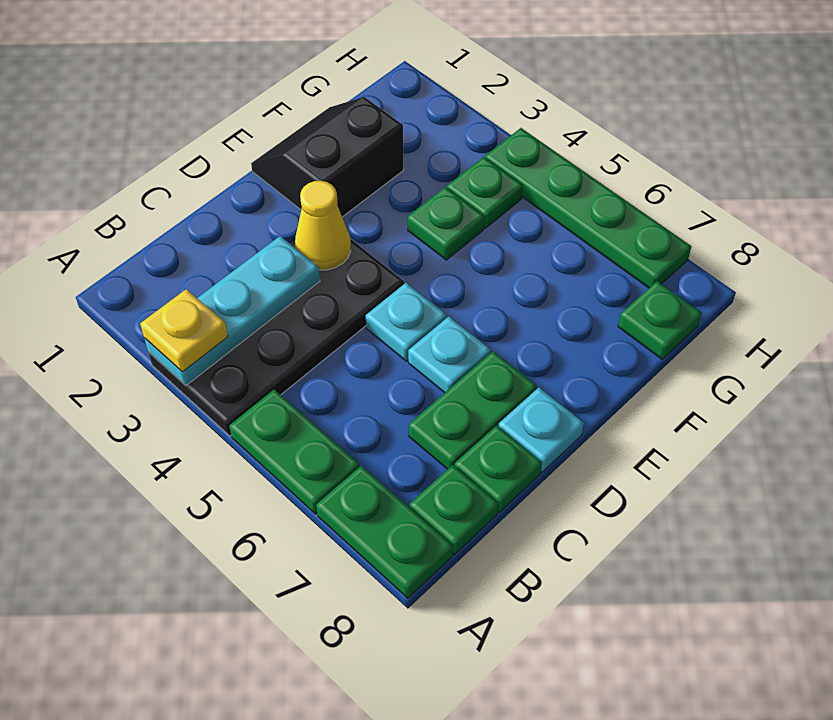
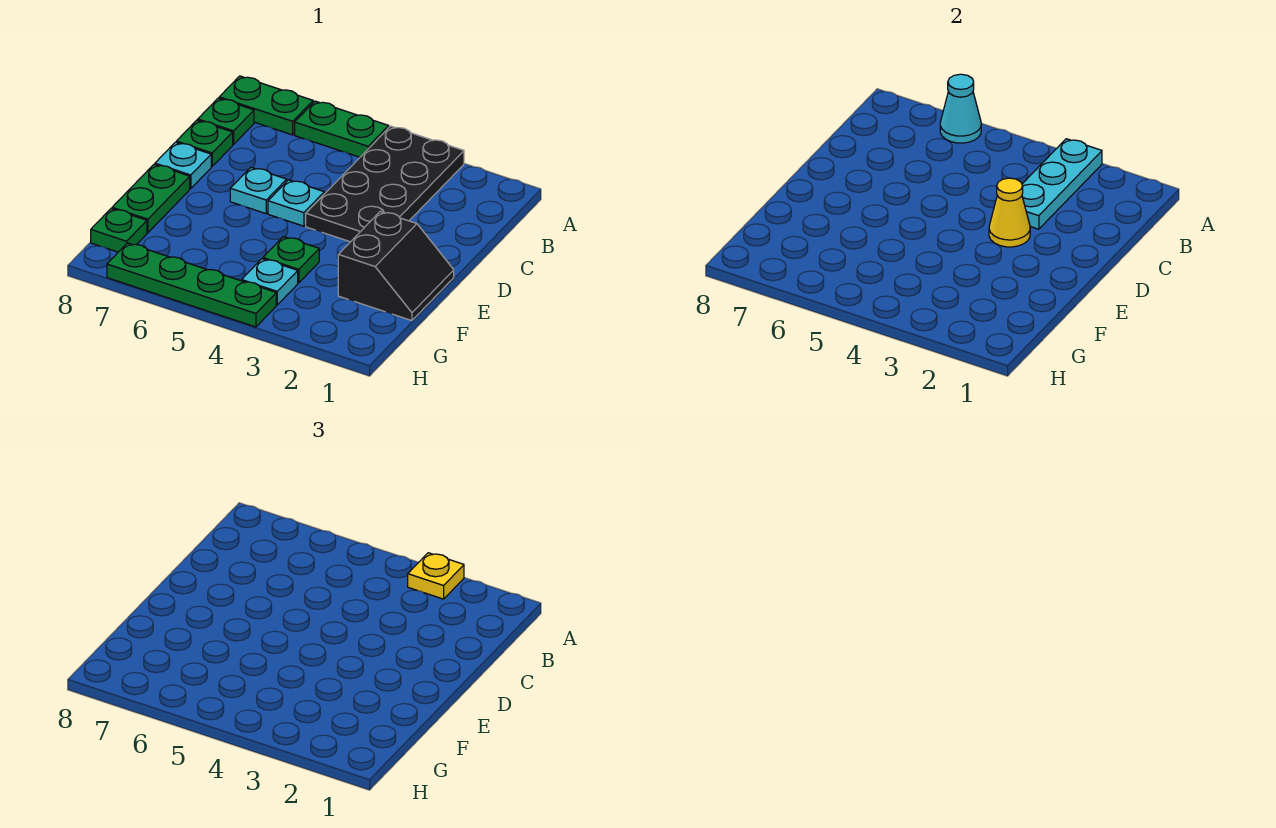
none -> cyan cone A6 level 2
green plate C7:D7 level 1 -> green plate E8:F8 level 1
green plate G4 level 1 -> cyan plate G4 level 1

